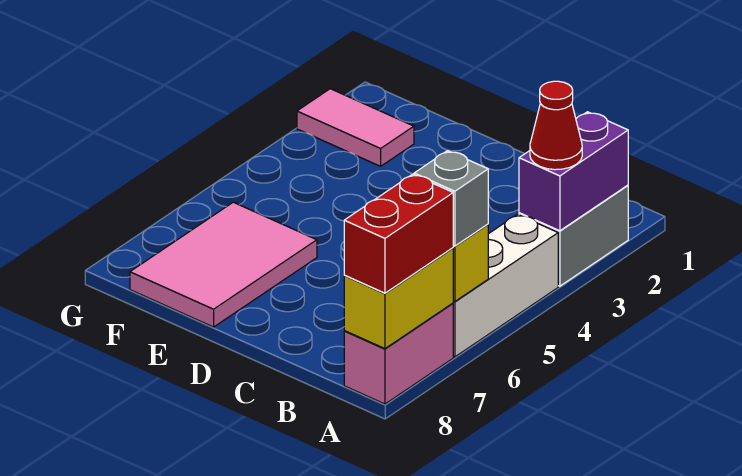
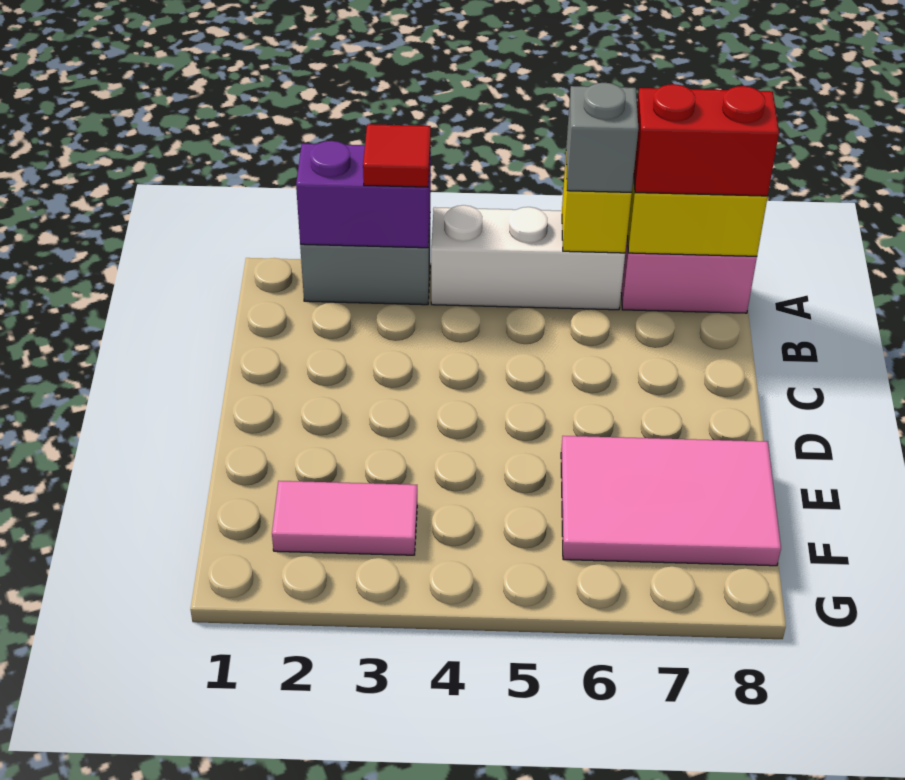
red cone A3 level 3 -> red tile A3 level 3
pink tile F2:G2 level 1 -> pink tile F2:F3 level 1

